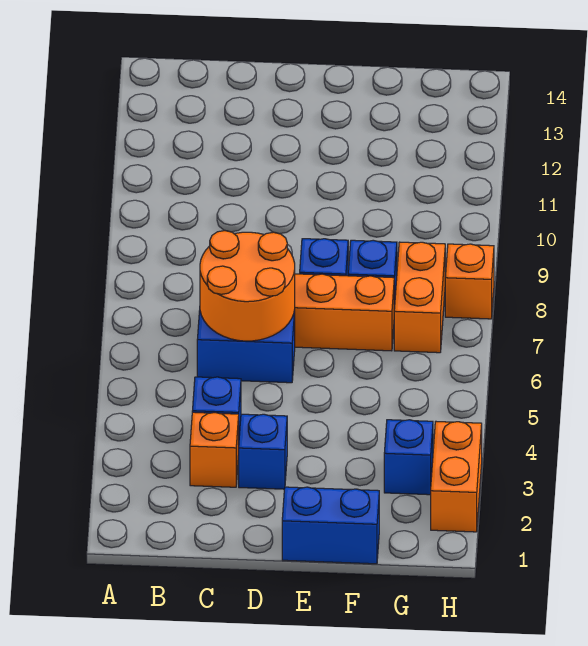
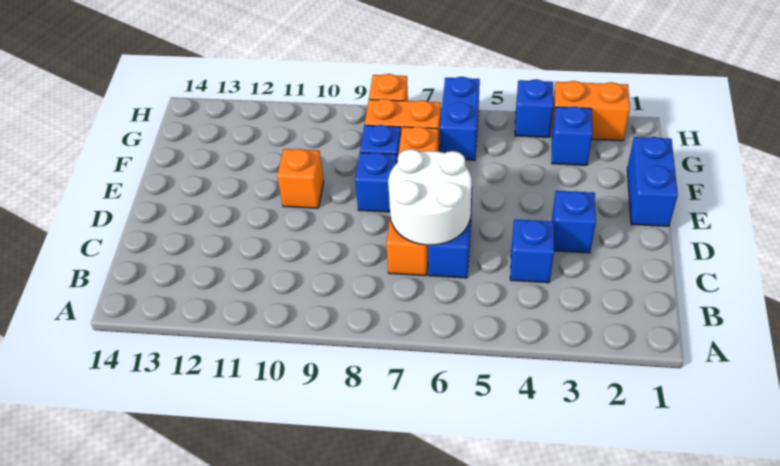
orange brick C3 level 1 -> orange brick E10 level 1
orange round brick C6:D7 level 2 -> white round brick C6:D7 level 2
none -> blue brick G6:H6 level 1
none -> blue brick H4 level 1

